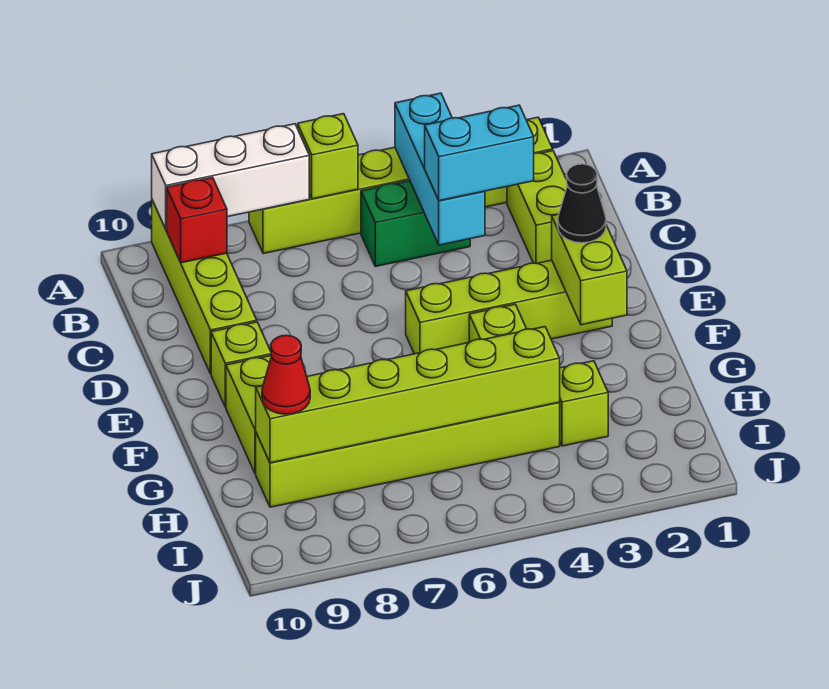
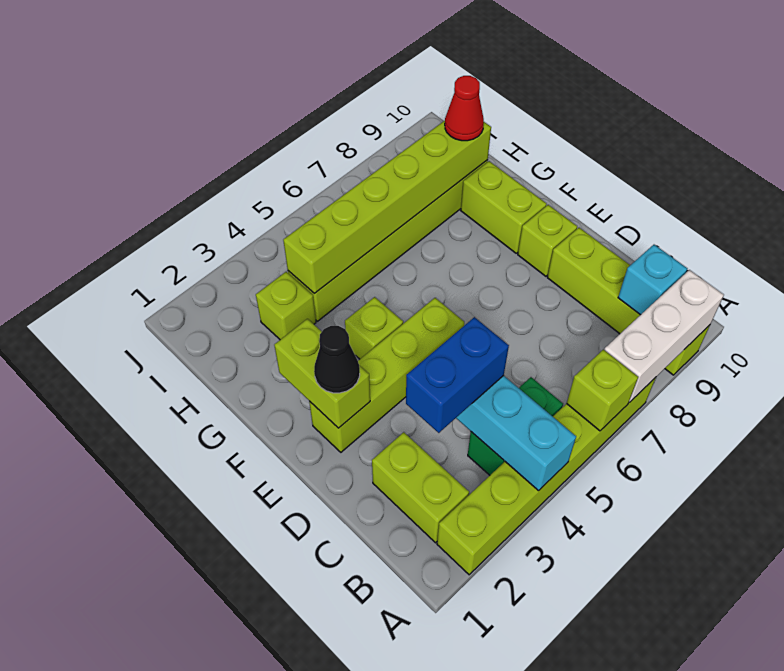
red brick B9 level 2 -> cyan brick B9 level 2
cyan brick C3:C4 level 3 -> blue brick C3:C4 level 3

